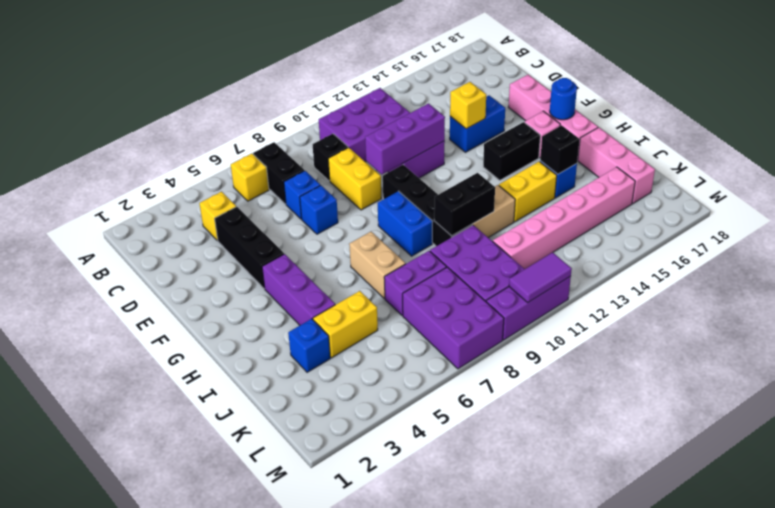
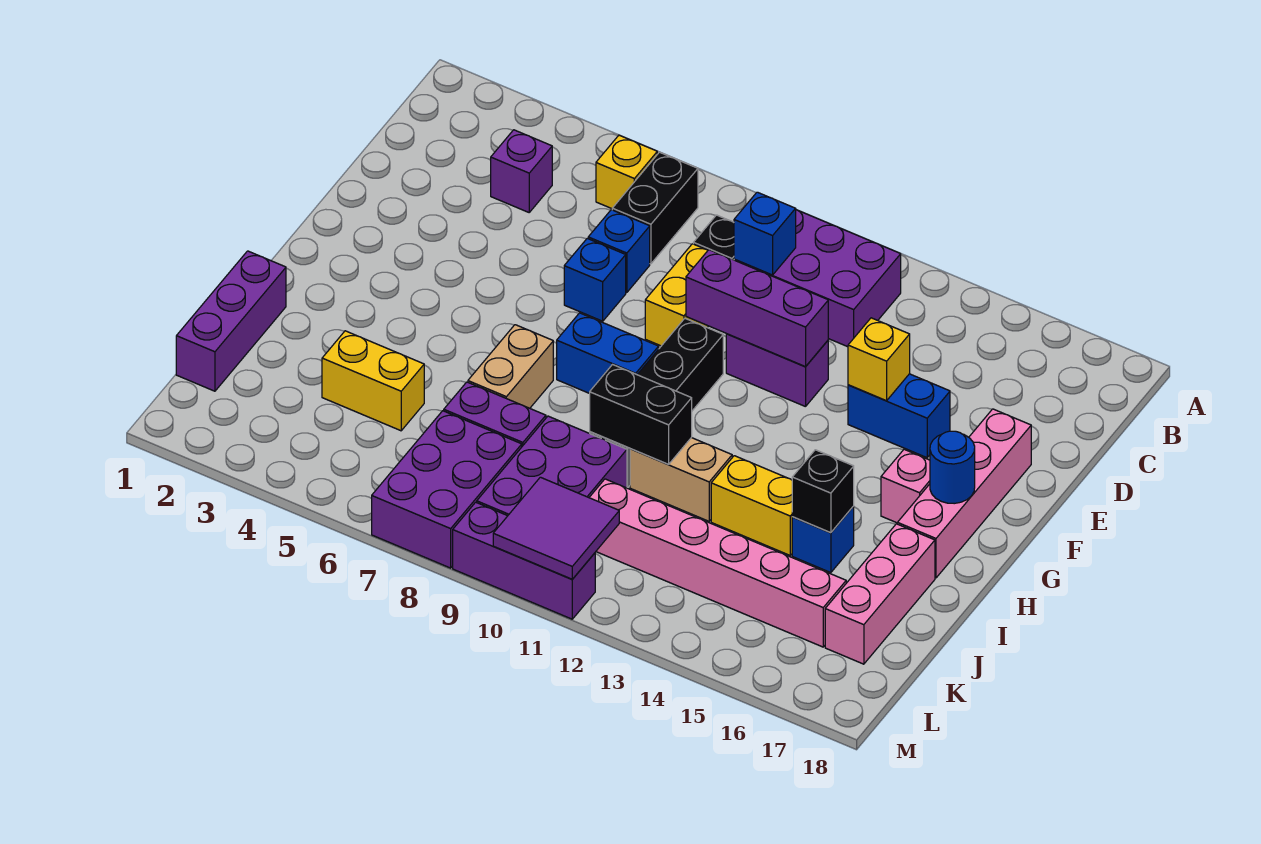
yellow brick C4 level 1 -> purple brick C4 level 1
black brick D4:F4 level 1 -> none
purple brick G4:I4 level 1 -> purple brick I1:K1 level 1
blue brick G9:H9 level 1 -> blue brick G8:G9 level 1
black brick G14:G15 level 1 -> none
blue brick J3 level 1 -> blue brick C10 level 2
purple tile M10:M11 level 2 -> purple tile L10:M11 level 2

